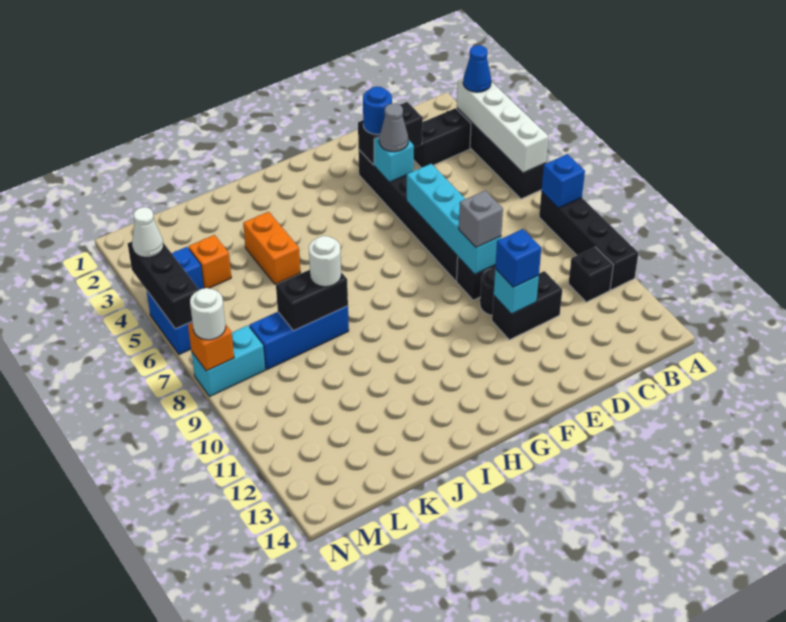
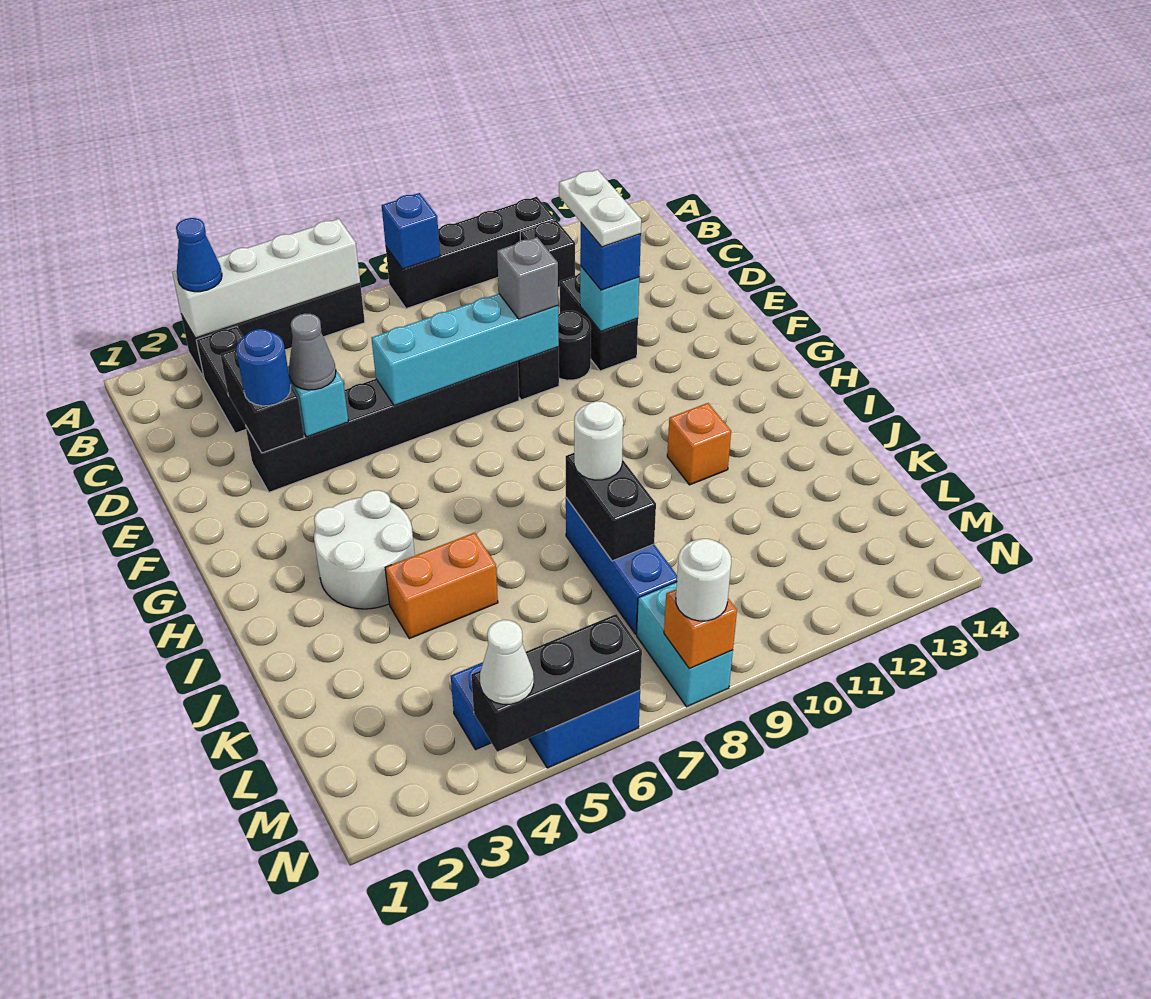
none -> white plate D11:E11 level 4
none -> white round brick H3:I4 level 1
orange brick L4 level 1 -> orange brick I11 level 1

